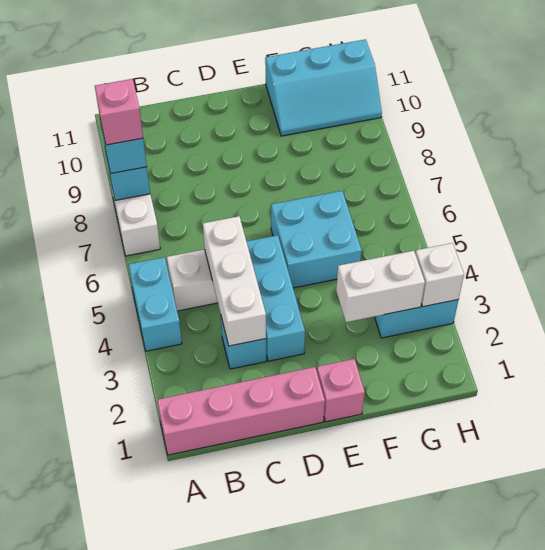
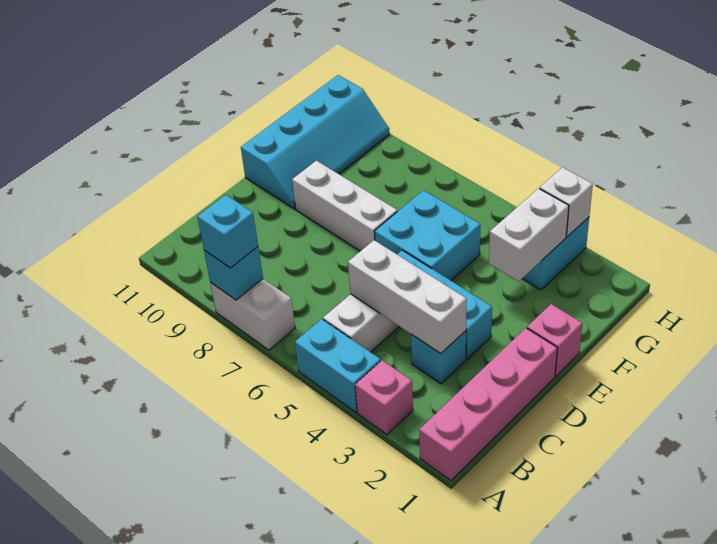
pink brick A8 level 4 -> pink brick A3 level 1
none -> white brick E7:E9 level 1
cyan slope F10:H11 level 1 top 11 -> cyan slope E10:H11 level 1 top 11

